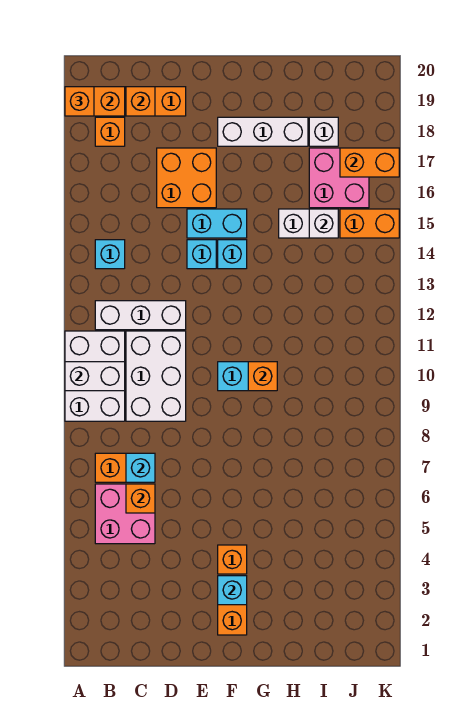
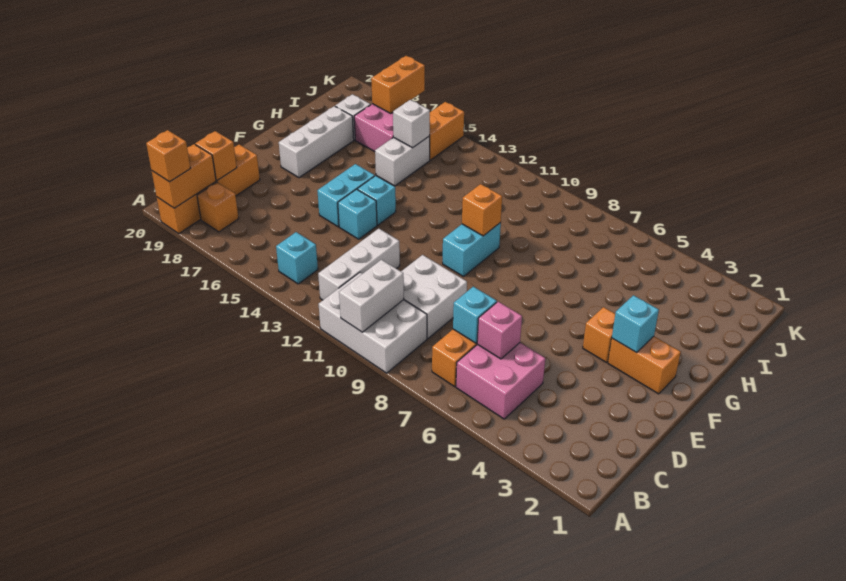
orange brick C6 level 2 -> pink brick C6 level 2
white brick C9:D11 level 1 -> white brick C9:D10 level 1
orange brick D16:E17 level 1 -> none

